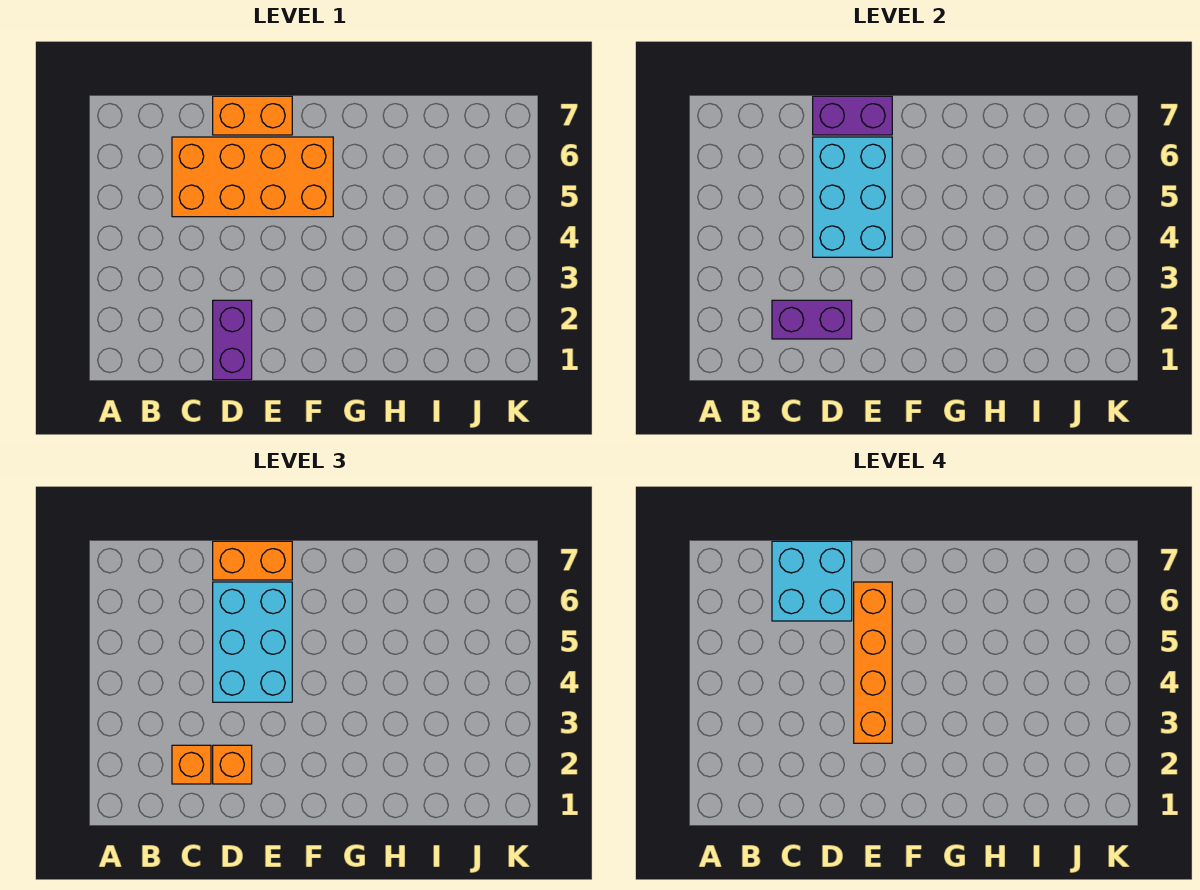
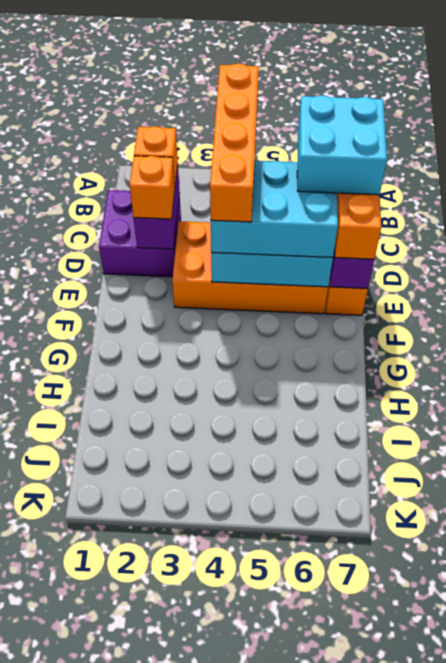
orange brick C5:F6 level 1 -> orange brick D3:E6 level 1
purple brick D1:D2 level 1 -> purple brick C1:D2 level 1
orange brick E3:E6 level 4 -> orange brick B4:E4 level 4

